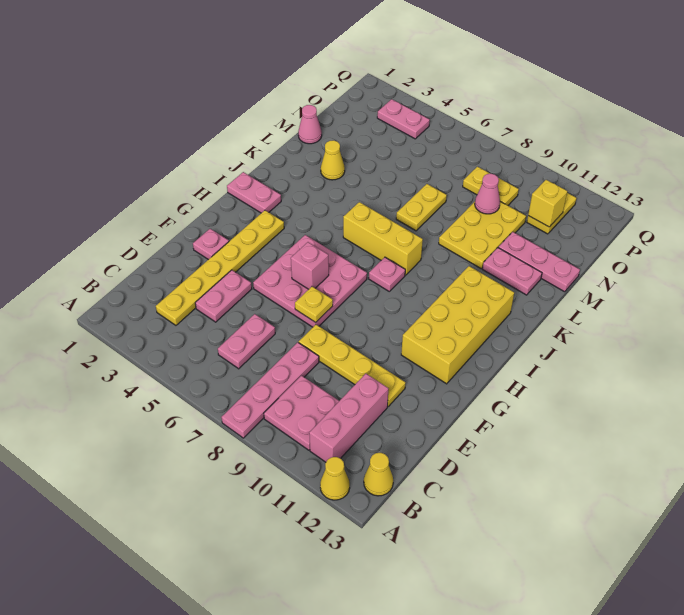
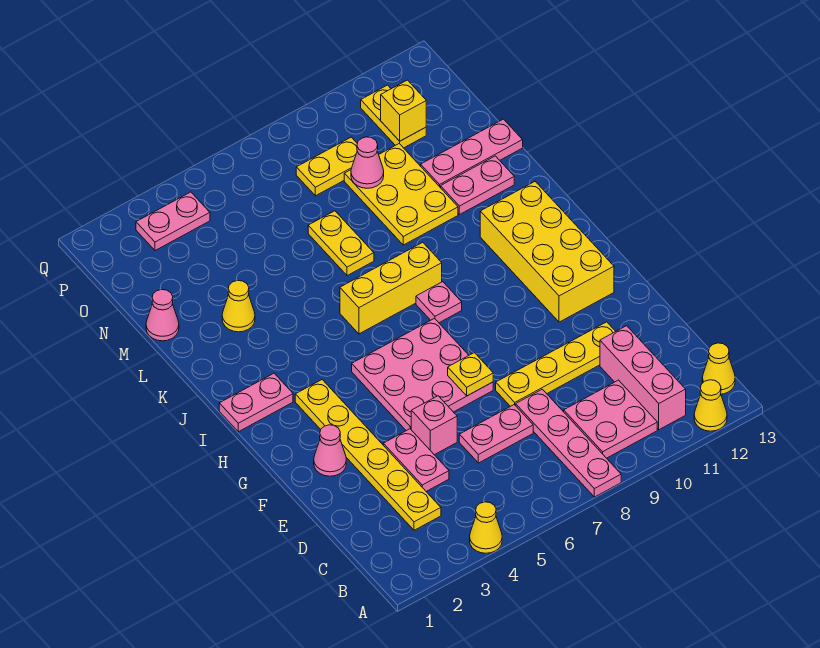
none -> yellow cone A4 level 1
pink plate C6:D6 level 1 -> pink plate D6:D7 level 1
pink plate F2 level 1 -> pink cone F2 level 1
pink brick G6 level 2 -> pink brick E5 level 1

